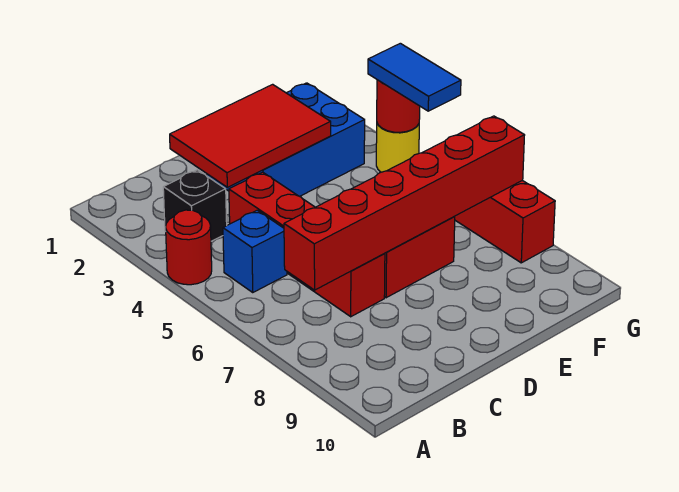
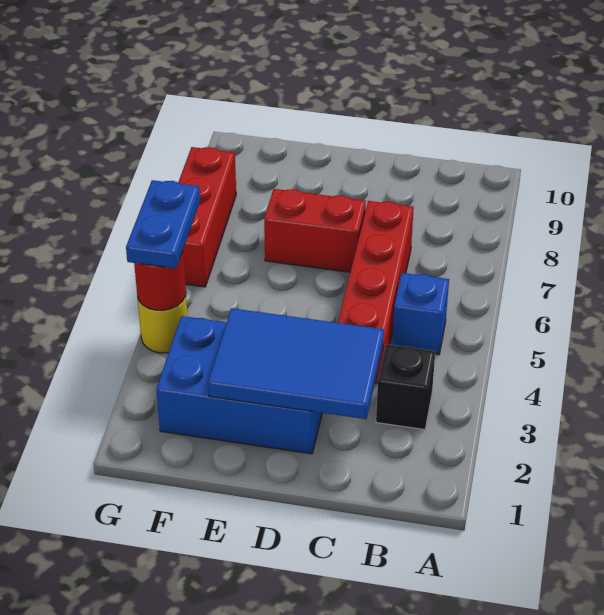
red round brick A4 level 1 -> none
red brick B7:G7 level 2 -> none
red tile C2:E3 level 2 -> blue tile C2:E3 level 2
blue tile G4:G5 level 3 -> blue plate G4:G5 level 3

